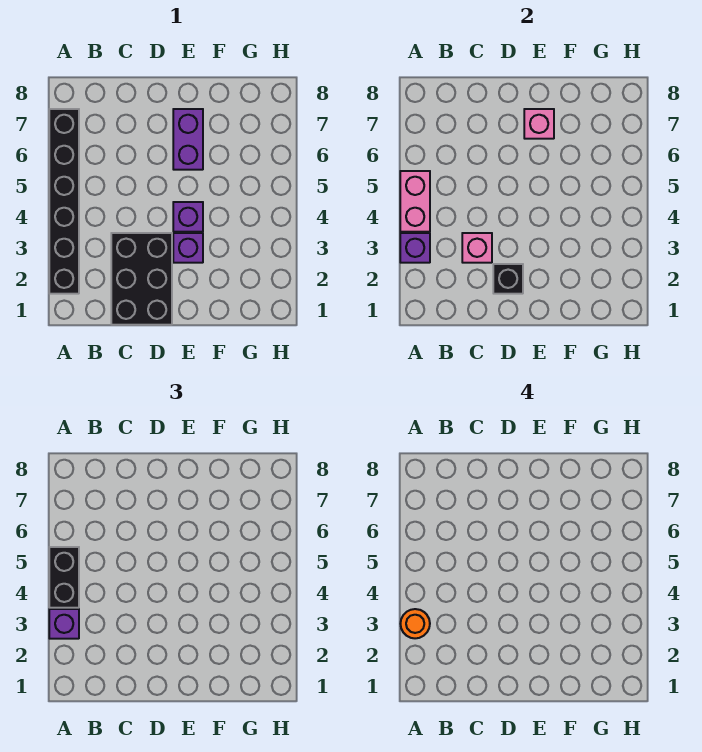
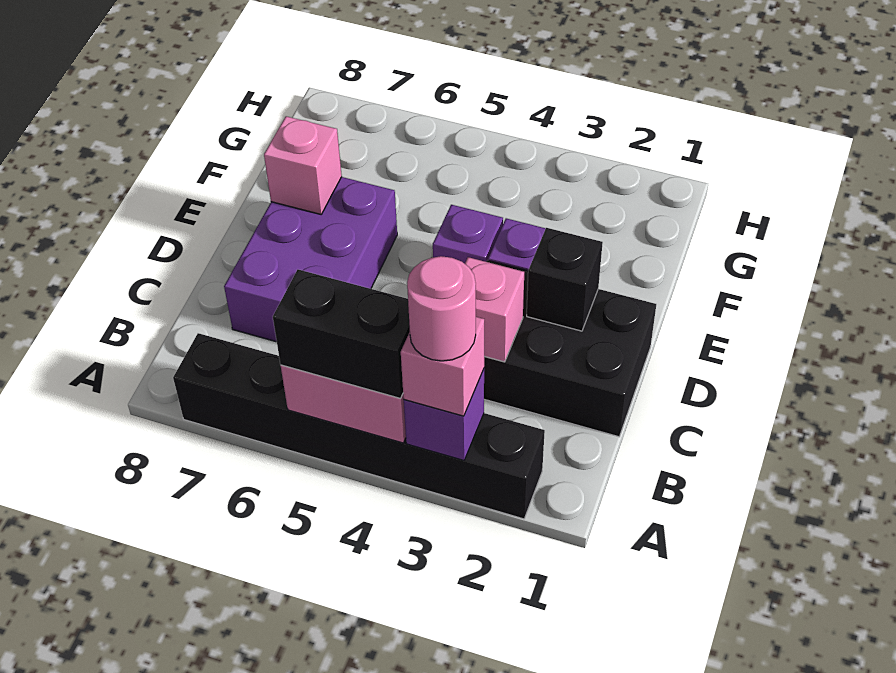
purple brick A3 level 3 -> pink brick A3 level 3
orange round brick A3 level 4 -> pink round brick A3 level 4
purple brick E6:E7 level 1 -> purple brick C6:E7 level 1

